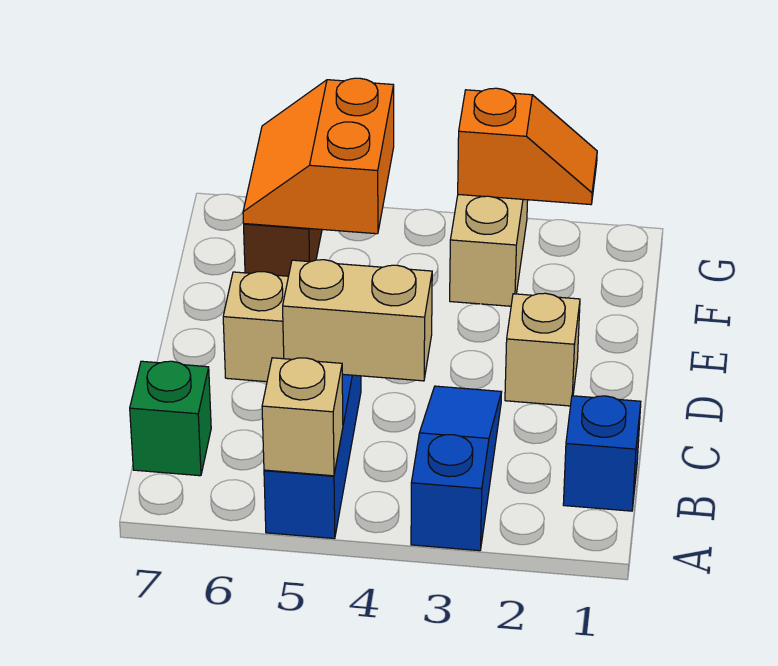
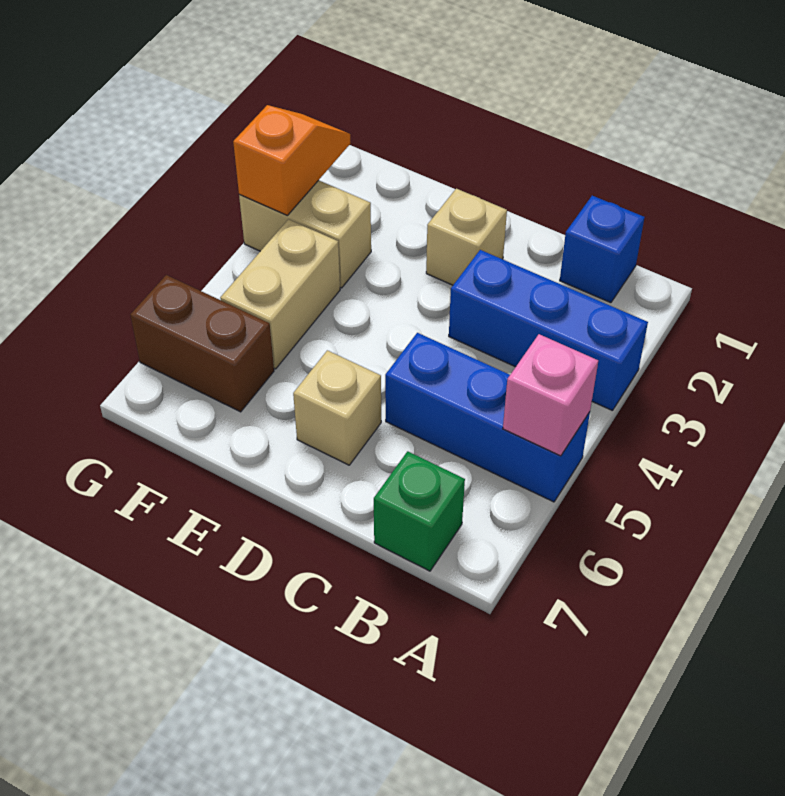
blue slope A3:C3 level 1 top A -> blue brick A3:C3 level 1
tan brick A5 level 2 -> pink brick A5 level 2
tan brick C4:C5 level 2 -> tan brick F4:F5 level 1
orange slope F5:G6 level 2 top 5 -> none

